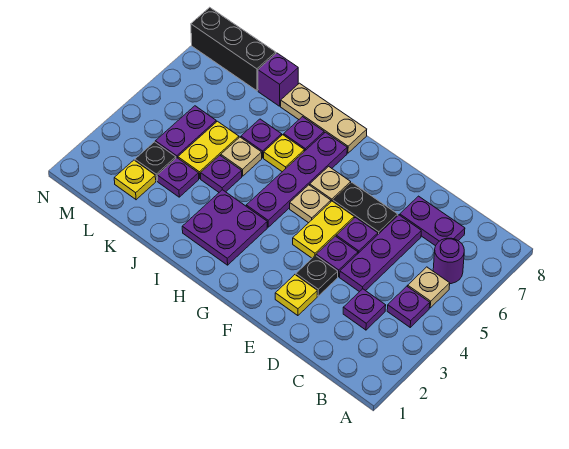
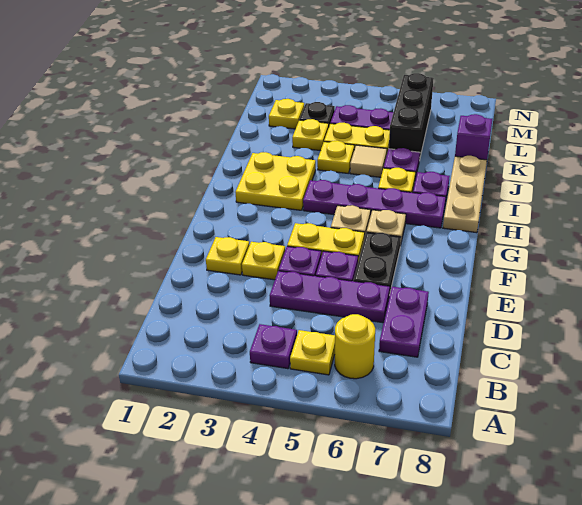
tan plate B5 level 1 -> yellow plate B5 level 1
purple round brick B6 level 1 -> yellow round brick B6 level 1
purple plate C3 level 1 -> none
black plate E3 level 1 -> yellow plate E3 level 1
purple plate H2:I3 level 1 -> yellow plate H2:I3 level 1
purple plate J4 level 1 -> yellow plate J4 level 1
tan plate J5 level 1 -> tan tile J5 level 1
purple plate K3 level 1 -> yellow plate K3 level 1
black brick L8:N8 level 1 -> black brick K6:M6 level 1

